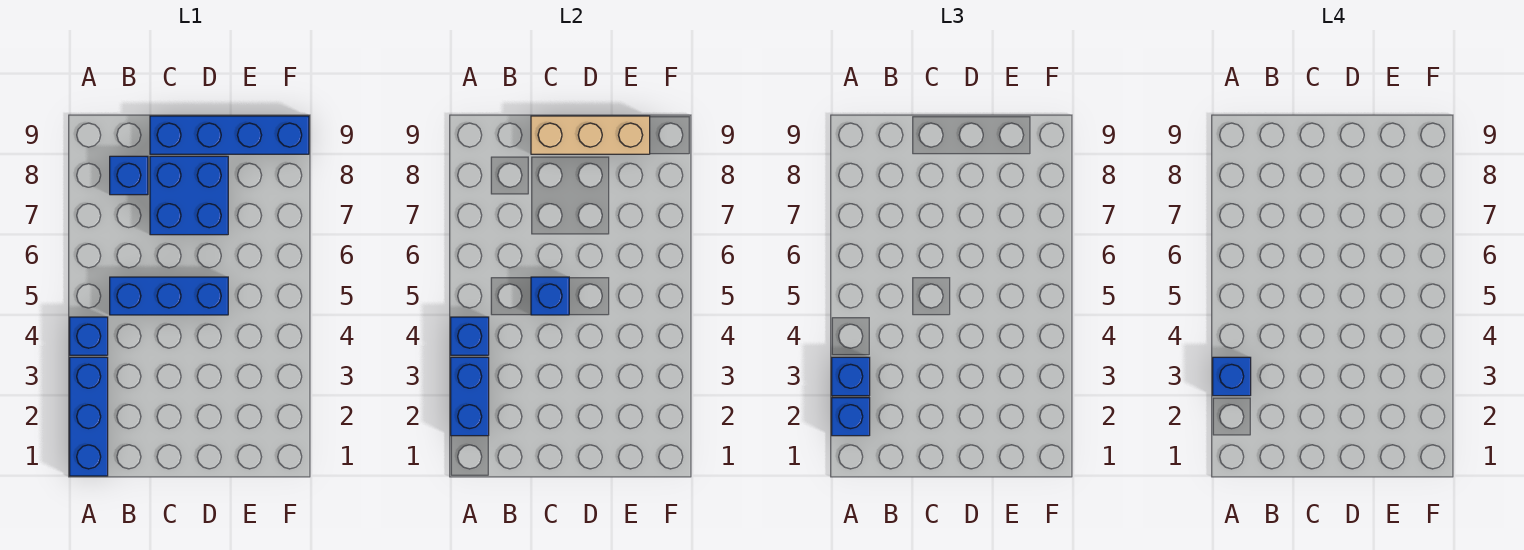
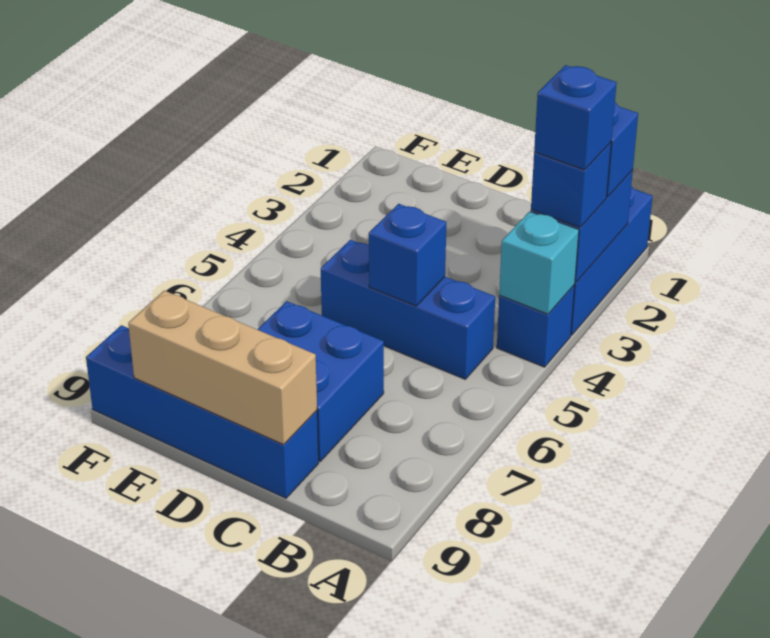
blue brick A4 level 2 -> cyan brick A4 level 2
blue brick B8 level 1 -> none

